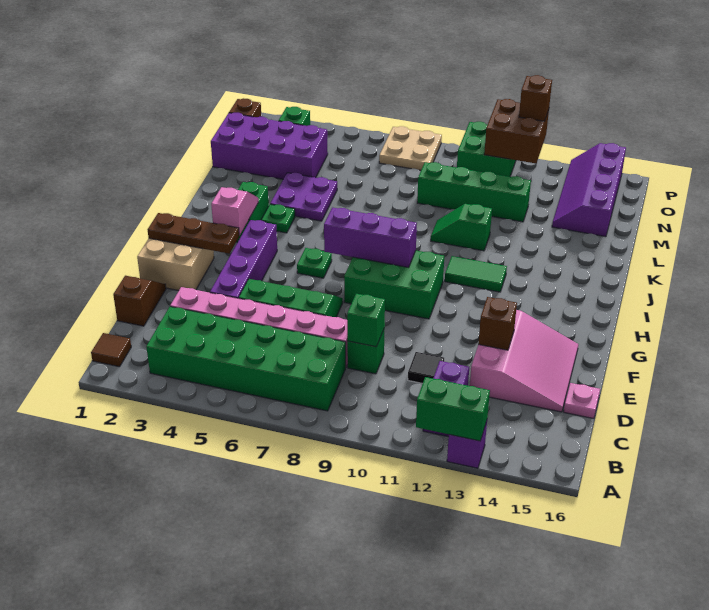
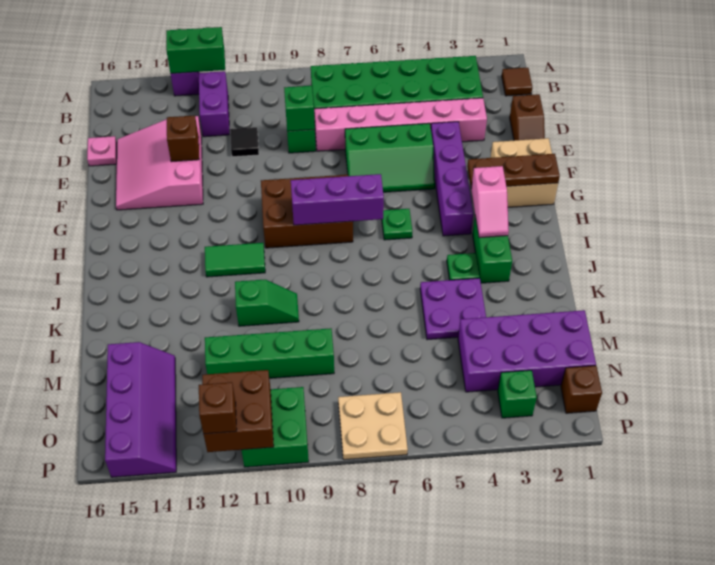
green brick G8:H10 level 1 -> brown brick G8:H10 level 1

